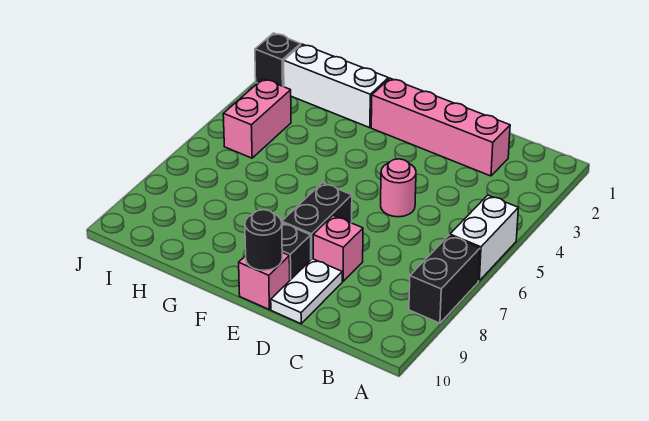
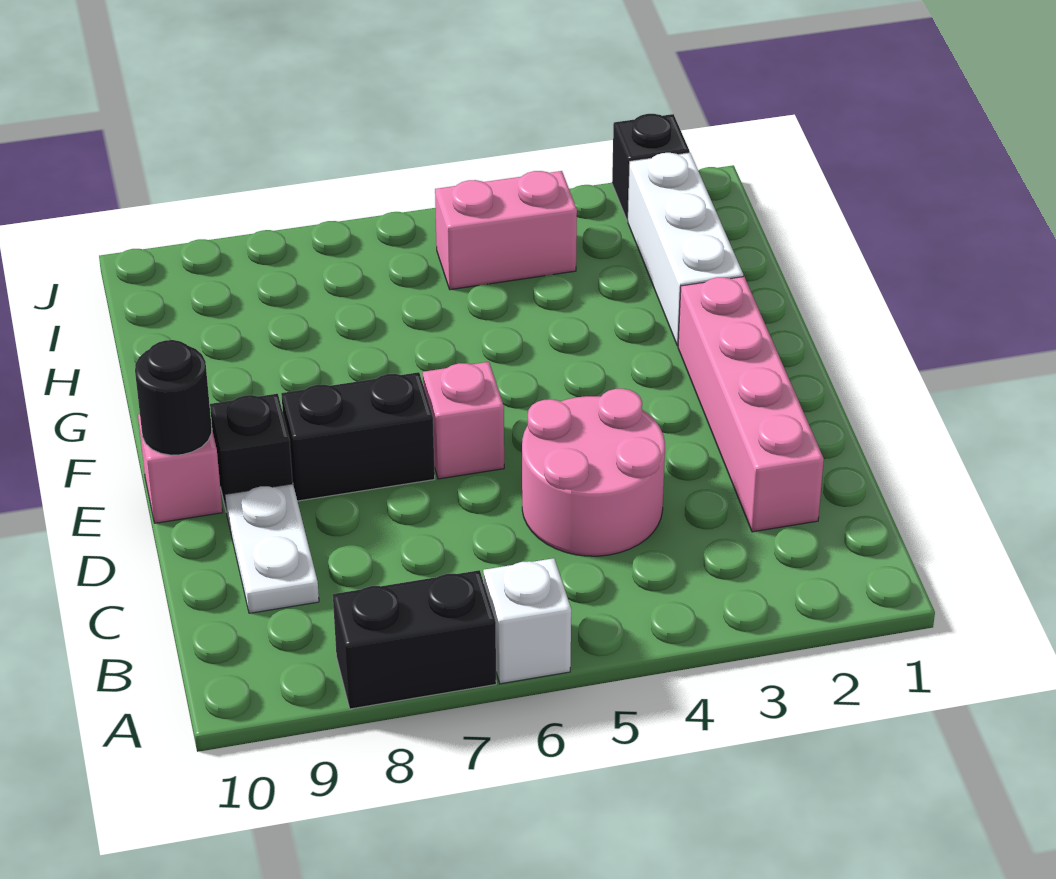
white brick A5:A6 level 1 -> white brick A6 level 1
pink round brick D5 level 1 -> pink round brick C4:D5 level 1
pink brick D8 level 1 -> pink brick E6 level 1
white plate D9:D10 level 1 -> white plate C9:D9 level 1

